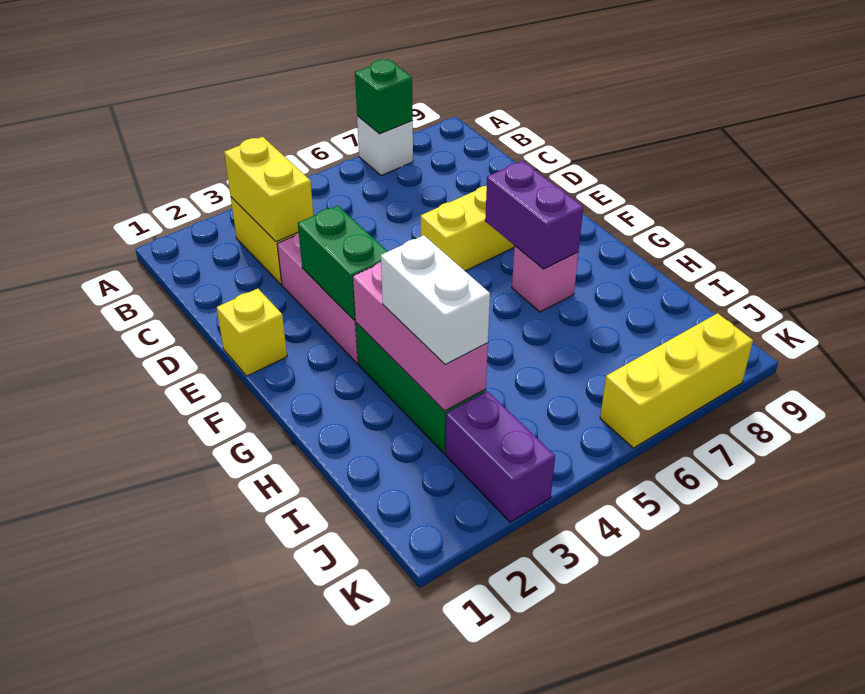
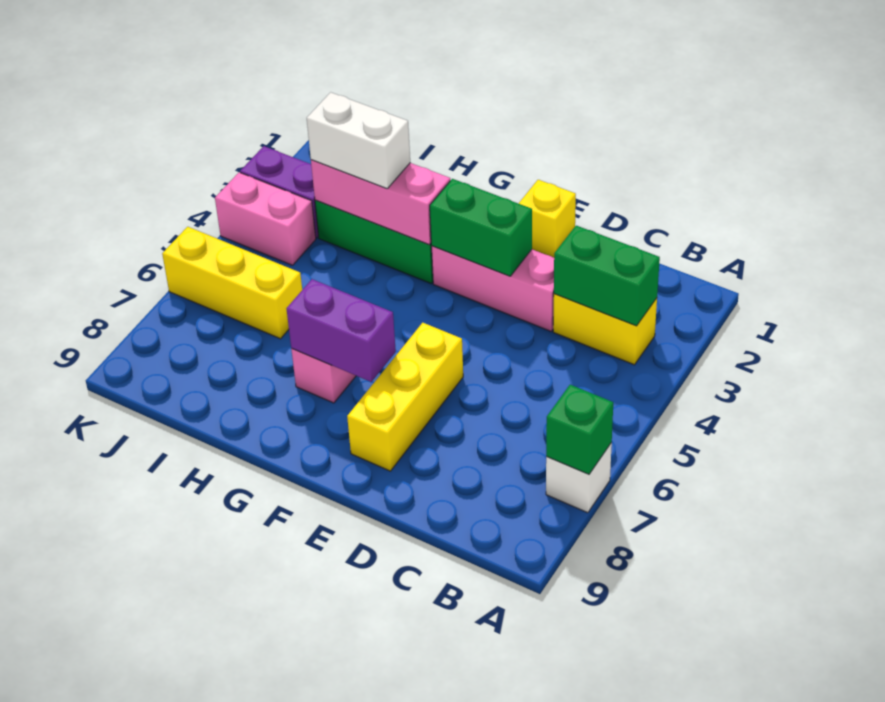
yellow brick B3:C3 level 2 -> green brick B3:C3 level 2
none -> pink brick J4:K4 level 1
yellow brick K6:K8 level 1 -> yellow brick I6:K6 level 1

